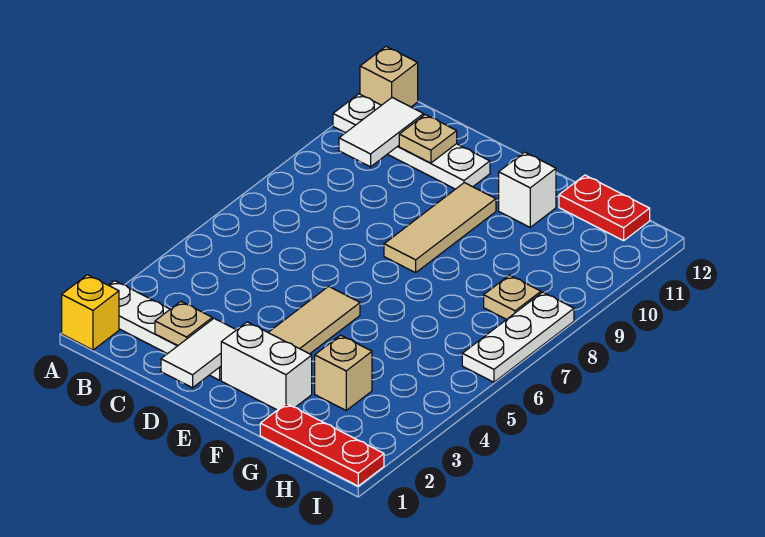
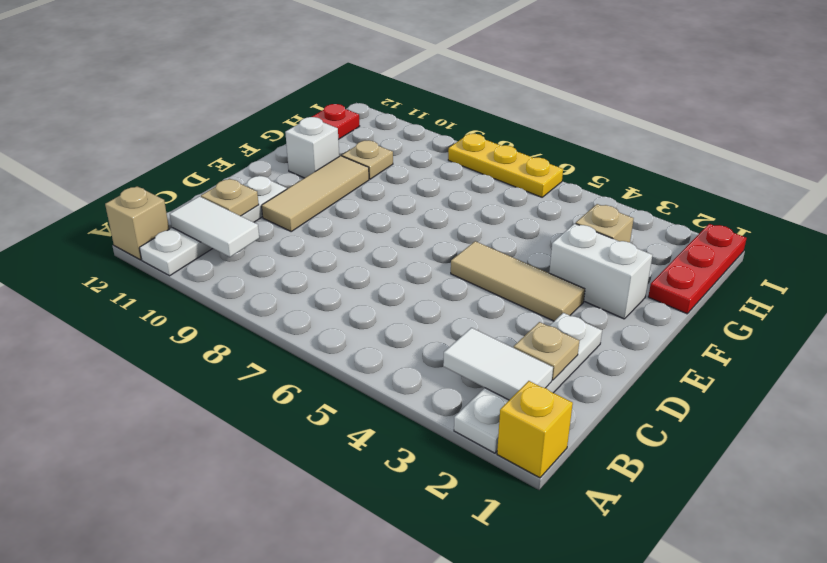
white tile D1:D2 level 2 -> white tile B2:B3 level 2
white brick E2:F2 level 1 -> white brick F2:F3 level 1
tan tile E8:E10 level 1 -> tan tile D10:F10 level 1
tan plate H8 level 1 -> tan plate G10 level 1
white plate I6:I8 level 1 -> yellow plate I6:I8 level 1

